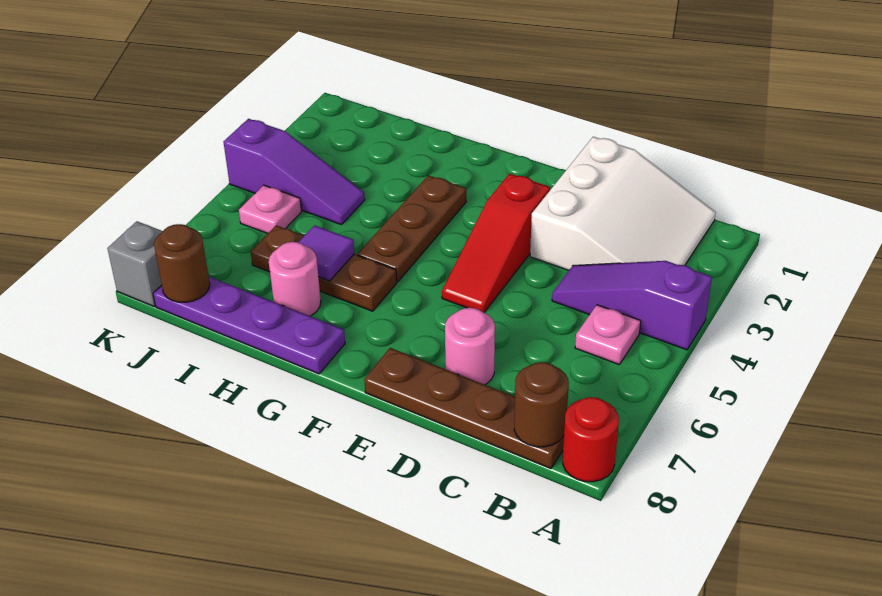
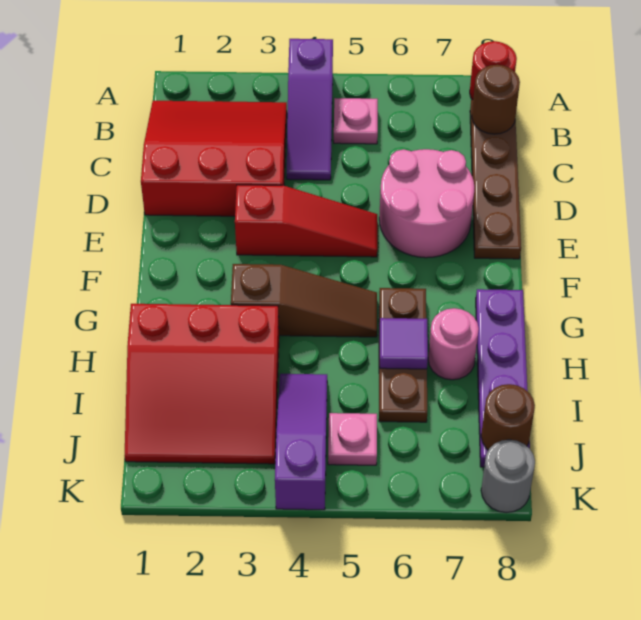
white slope B1:D3 level 1 top D -> red slope B1:D3 level 1 top D
pink round brick D7 level 1 -> pink round brick D6:E7 level 1
brown plate G3:G5 level 1 -> brown slope G3:G5 level 1 top 3
none -> red slope H1:J3 level 1 top H
grey brick K8 level 1 -> grey round brick K8 level 1

